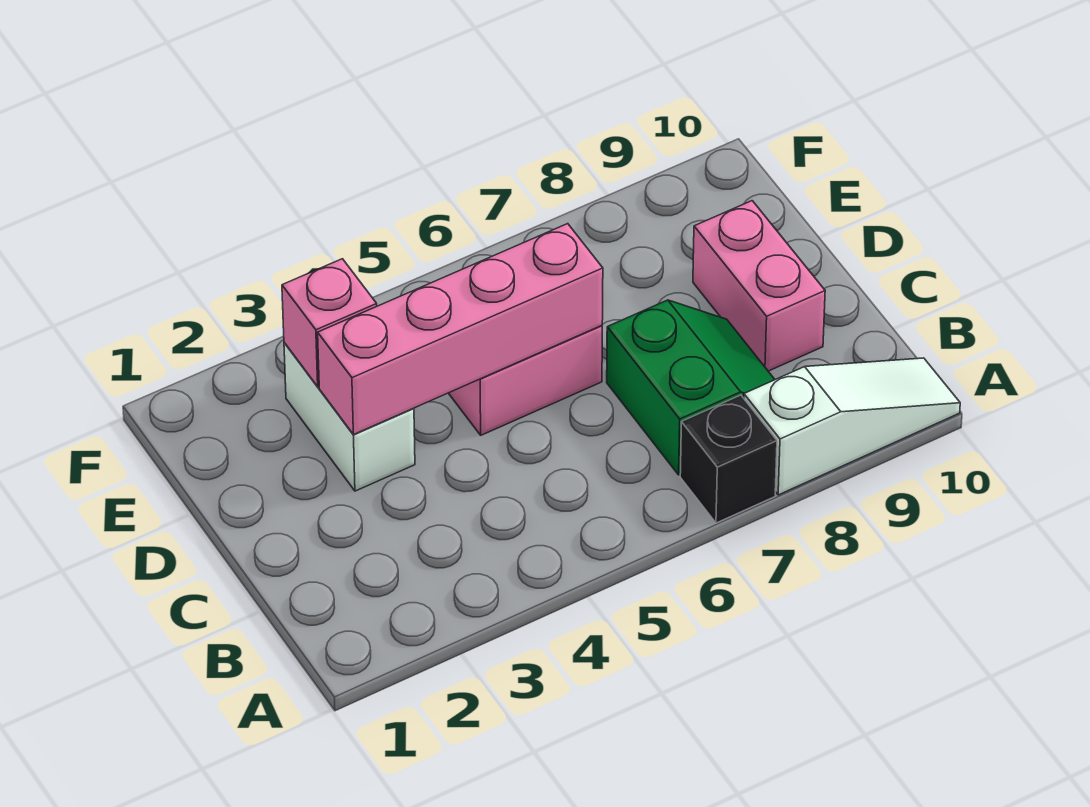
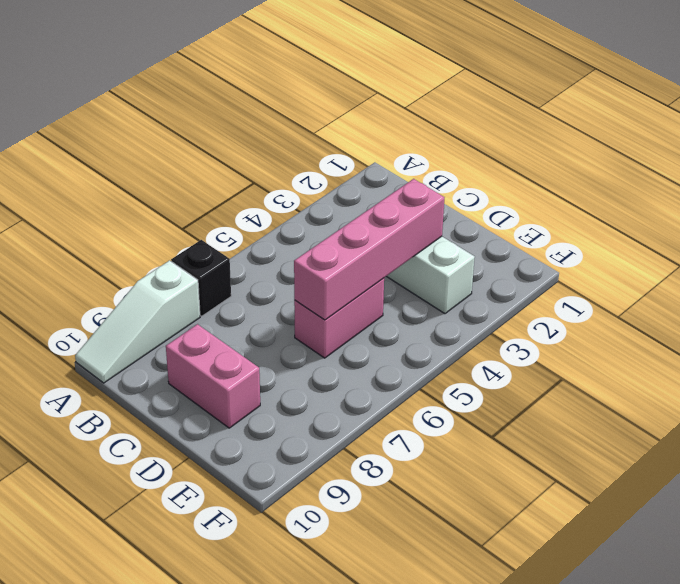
green slope B7:C8 level 1 top 7 -> none
pink brick E3 level 2 -> none

